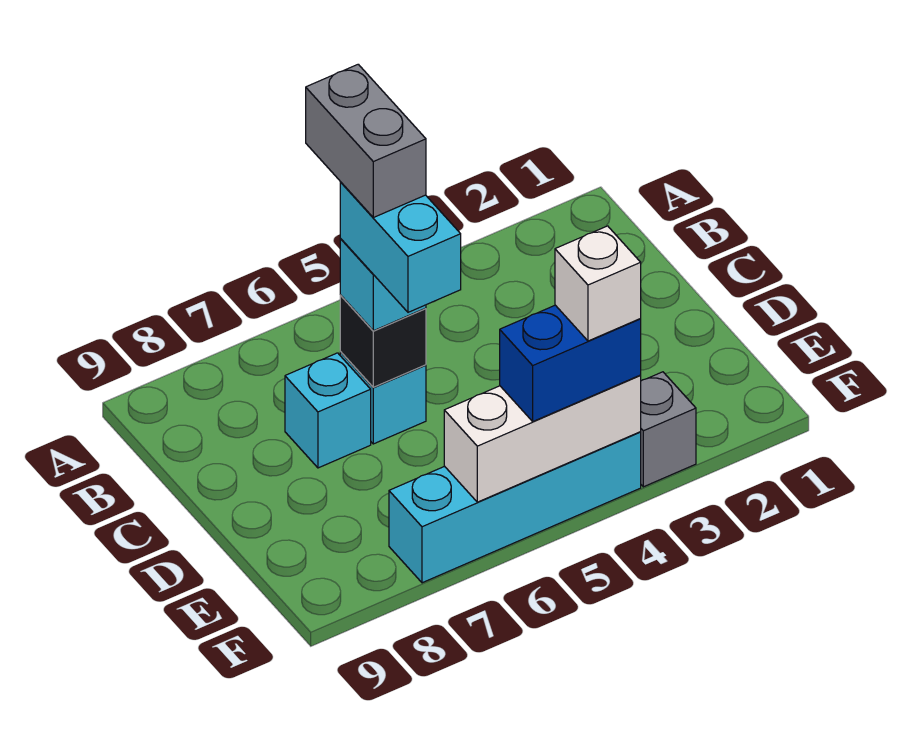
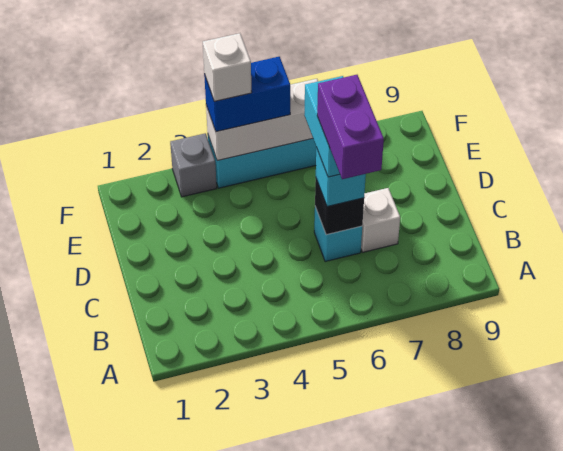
grey brick B6:C6 level 5 -> purple brick B6:C6 level 5
cyan brick C7 level 1 -> white brick C7 level 1

